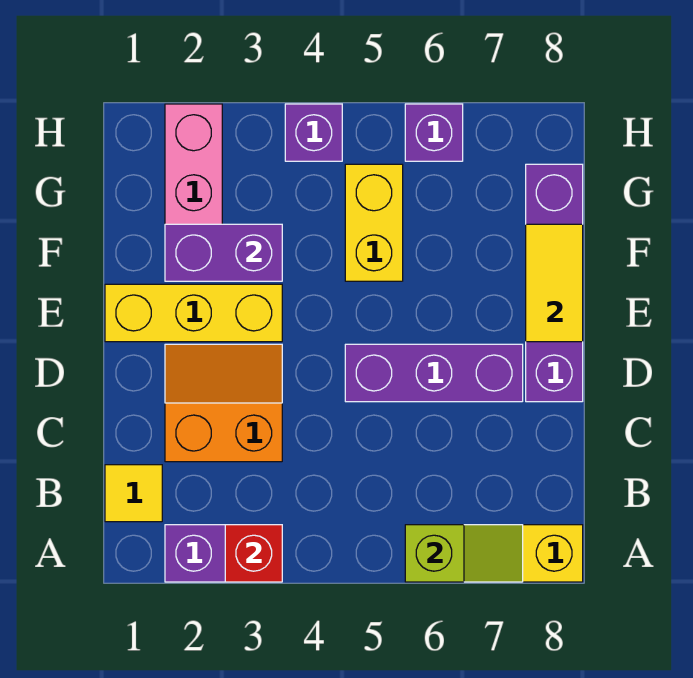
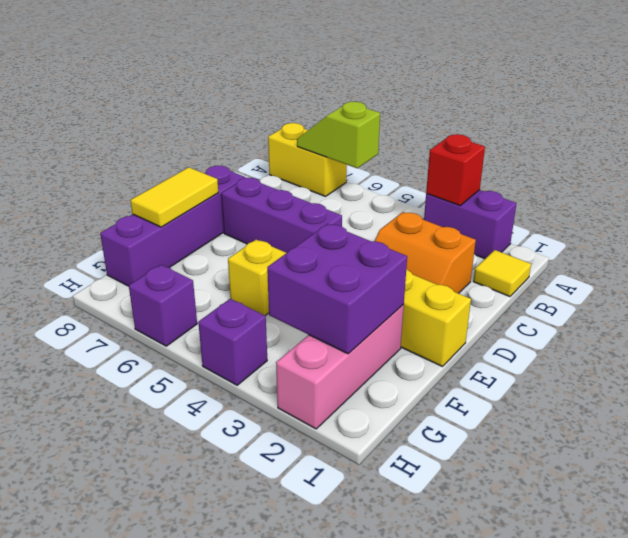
purple brick F2:F3 level 2 -> purple brick F2:G3 level 2
yellow brick F5:G5 level 1 -> yellow brick F5 level 1

